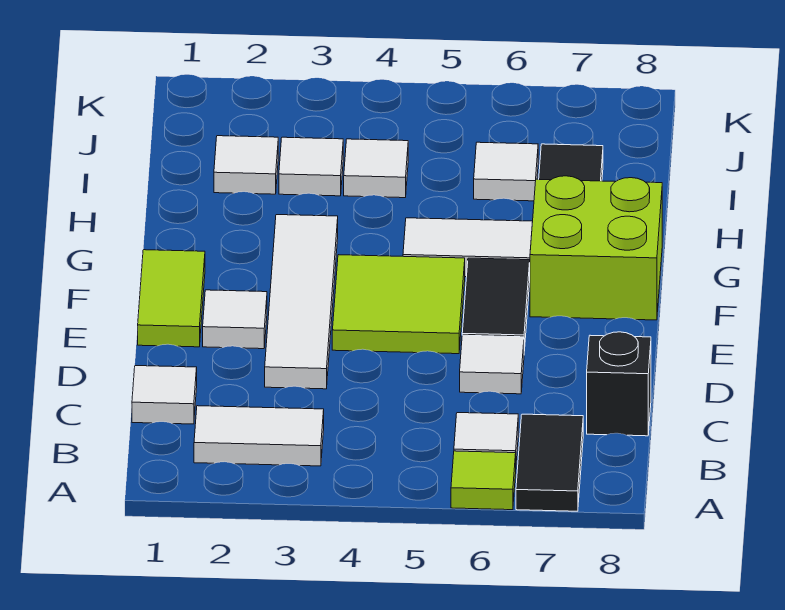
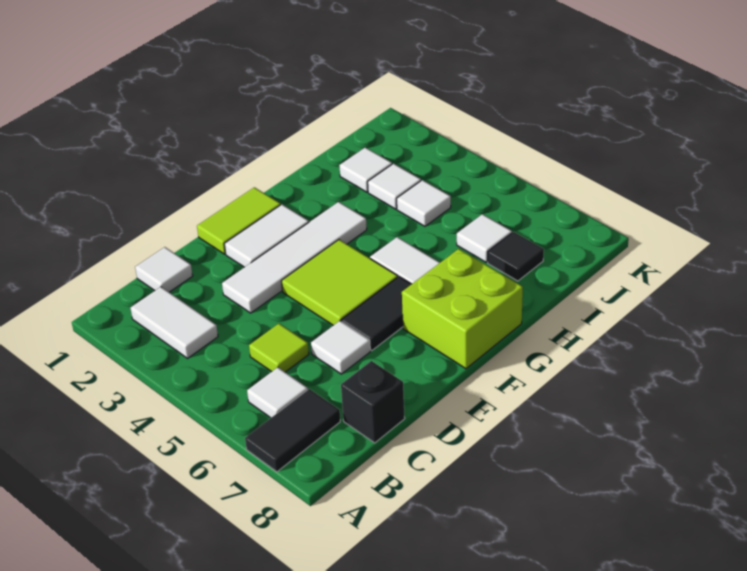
lime tile A6 level 1 -> lime tile C5 level 1
white tile E2 level 1 -> white tile E2:F2 level 1

